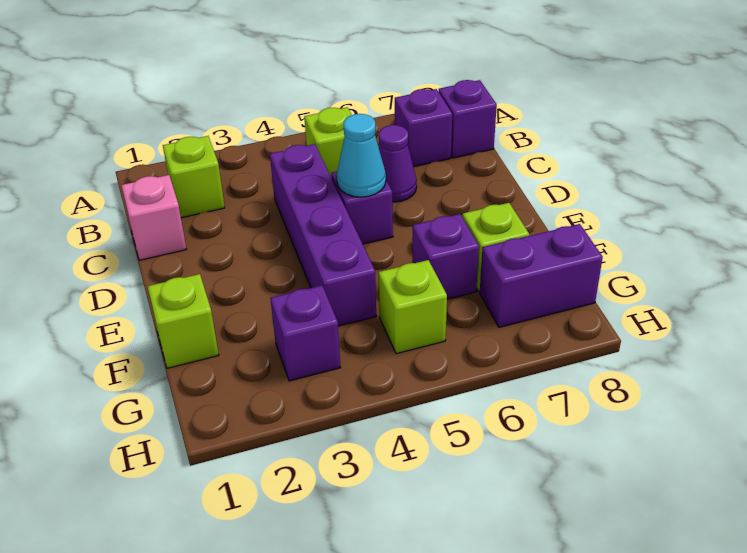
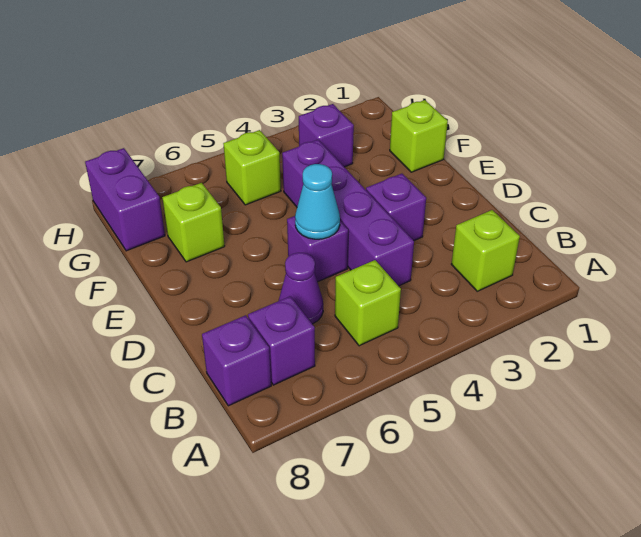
pink brick C1 level 1 -> none
purple brick F6 level 1 -> purple brick D3 level 1
purple brick G7:G8 level 1 -> purple brick G8:H8 level 1

